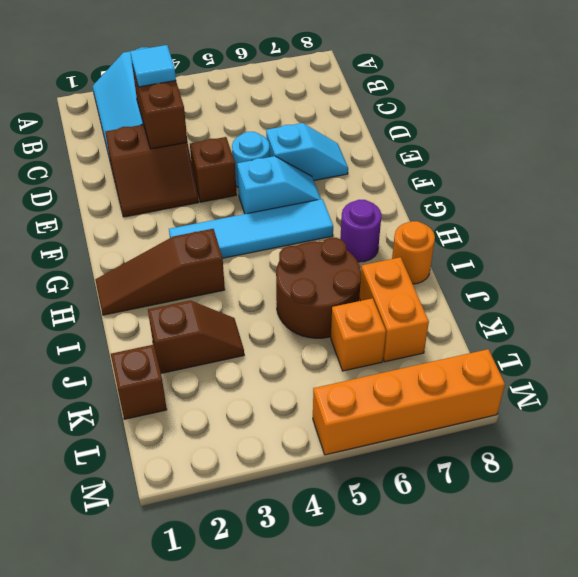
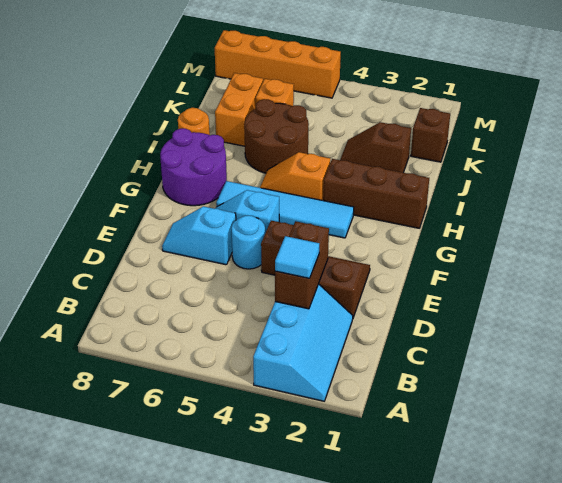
brown slope H1:H3 level 1 top 3 -> brown brick H1:H3 level 1
none -> orange slope H4:H5 level 1 top 4
purple round brick H7 level 1 -> purple round brick G7:H8 level 1

